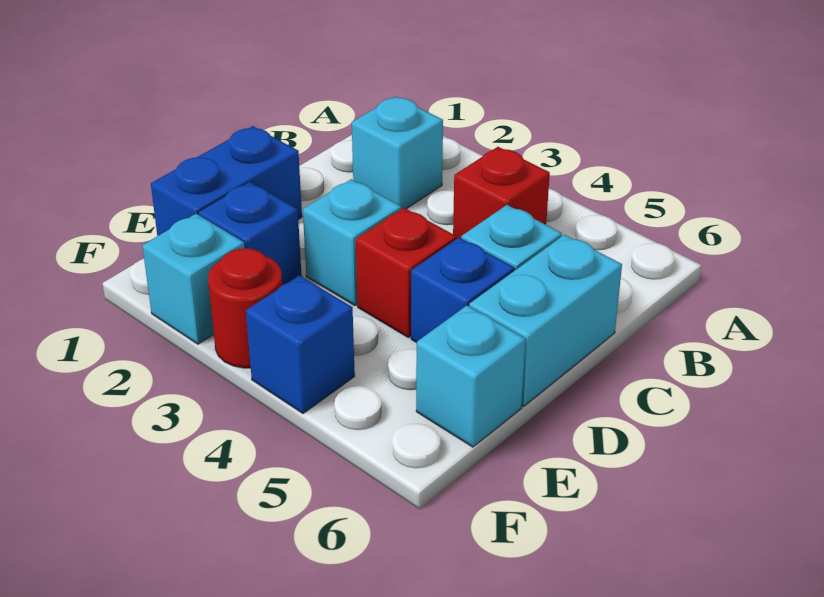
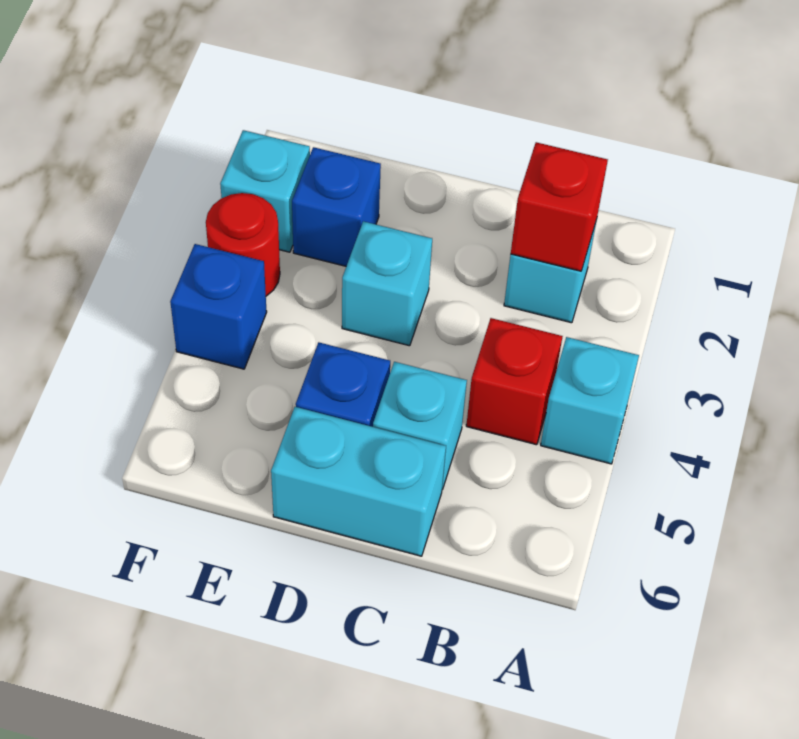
blue brick D1:E1 level 1 -> none
red brick D4 level 1 -> red brick B2 level 2
cyan brick E6 level 1 -> cyan brick A4 level 1

